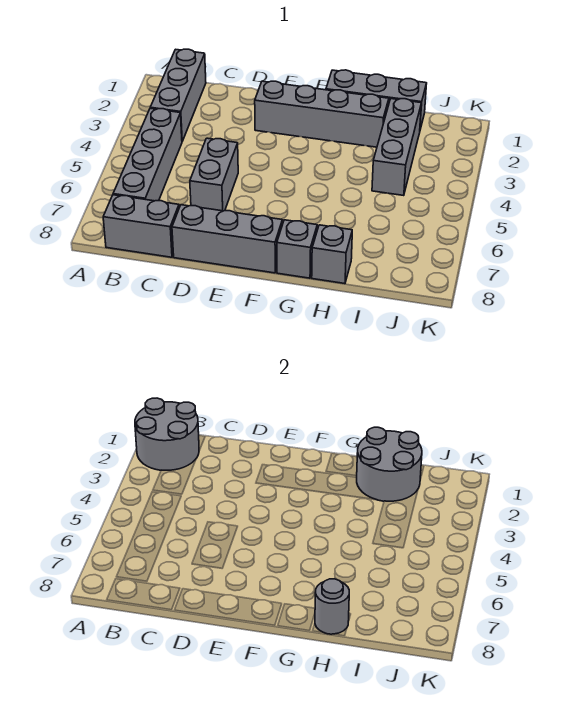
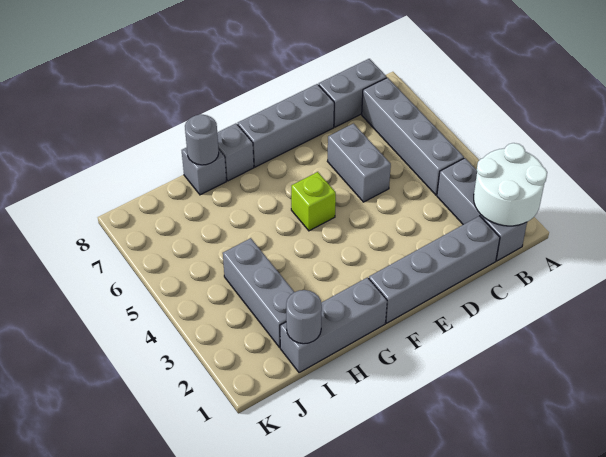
grey round brick A1:B2 level 2 -> white round brick A1:B2 level 2
grey brick E2:H2 level 1 -> grey brick C1:F1 level 1
none -> lime brick F5 level 1
grey round brick H1:I2 level 2 -> grey round brick I1 level 2

